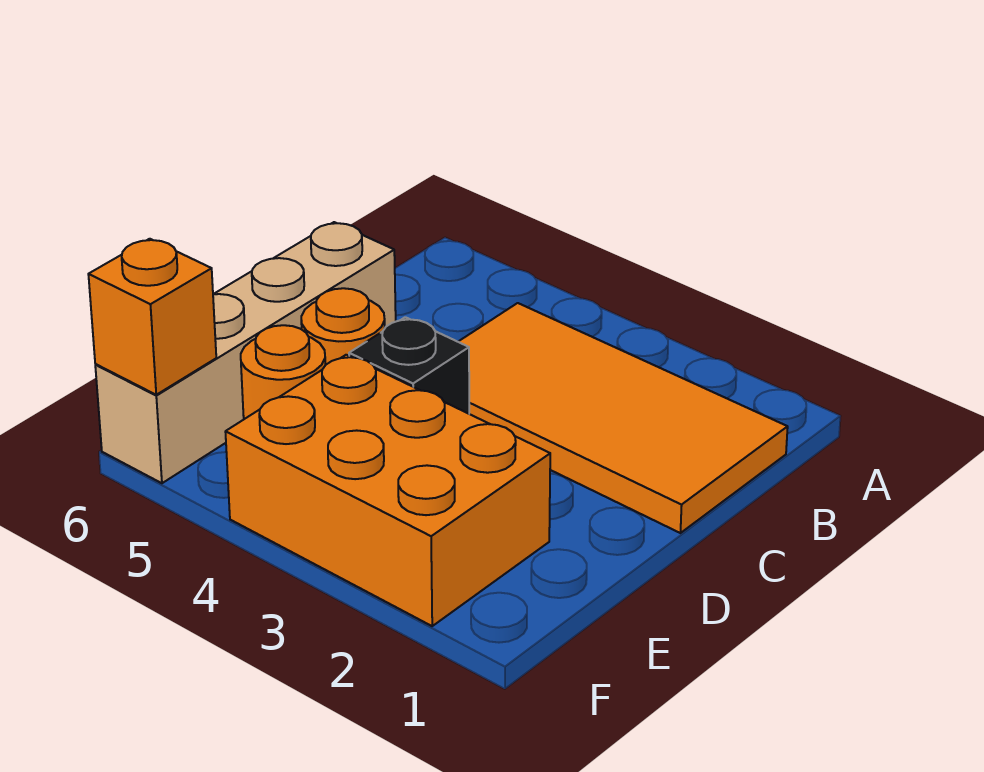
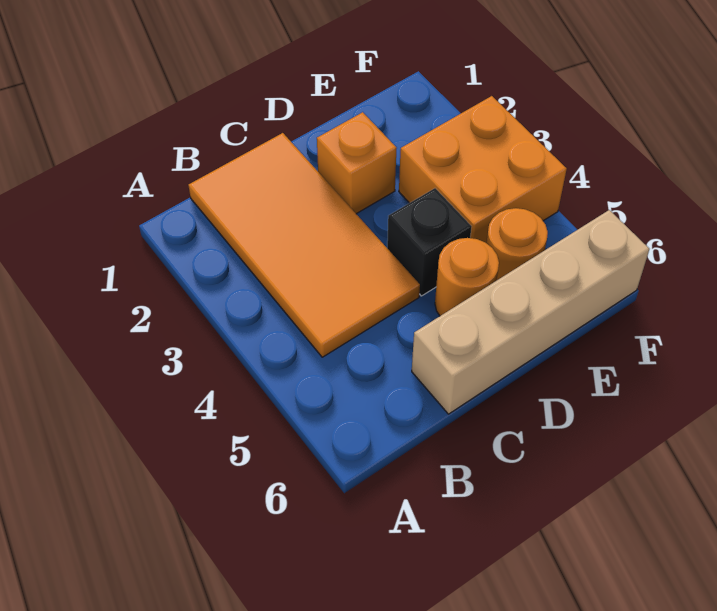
orange brick E2:F4 level 1 -> orange brick E3:F4 level 1
orange brick F6 level 2 -> orange brick D2 level 1

